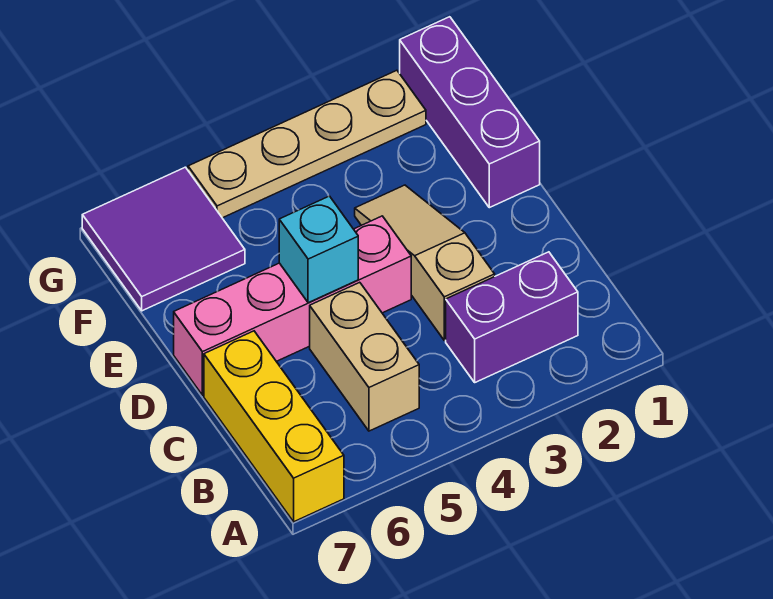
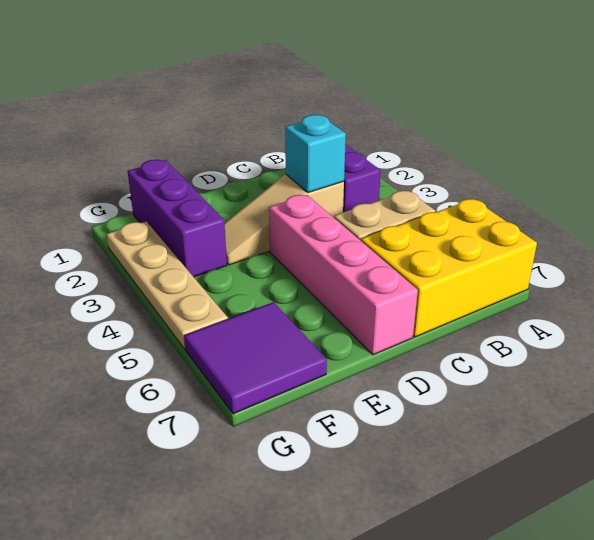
yellow brick A7:C7 level 1 -> yellow brick A6:C7 level 1
cyan brick D5 level 2 -> cyan brick C3 level 2
purple brick E1:G1 level 1 -> purple brick F1:F3 level 1

